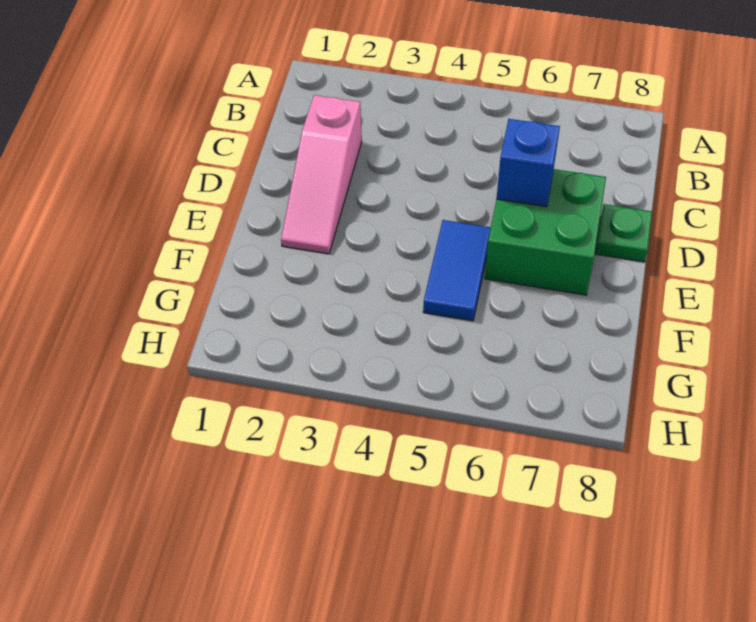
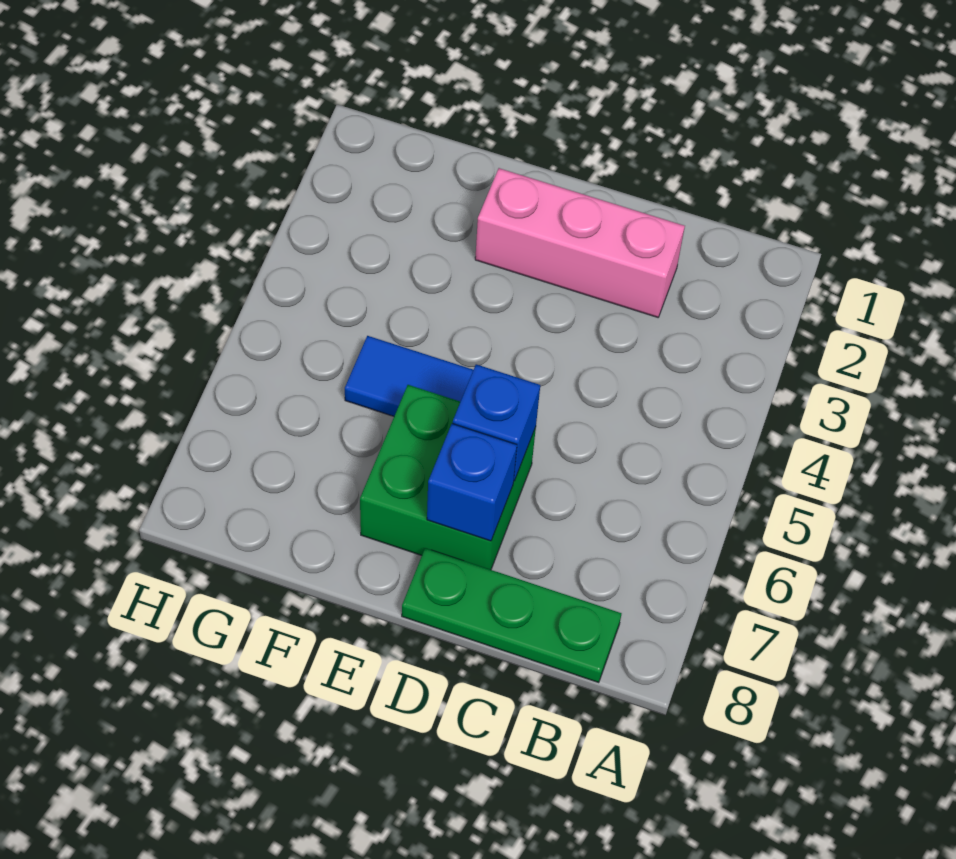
pink slope C2:E2 level 1 top C -> pink brick C2:E2 level 1
none -> blue brick D7 level 2
green plate D8 level 1 -> green plate B8:D8 level 1

